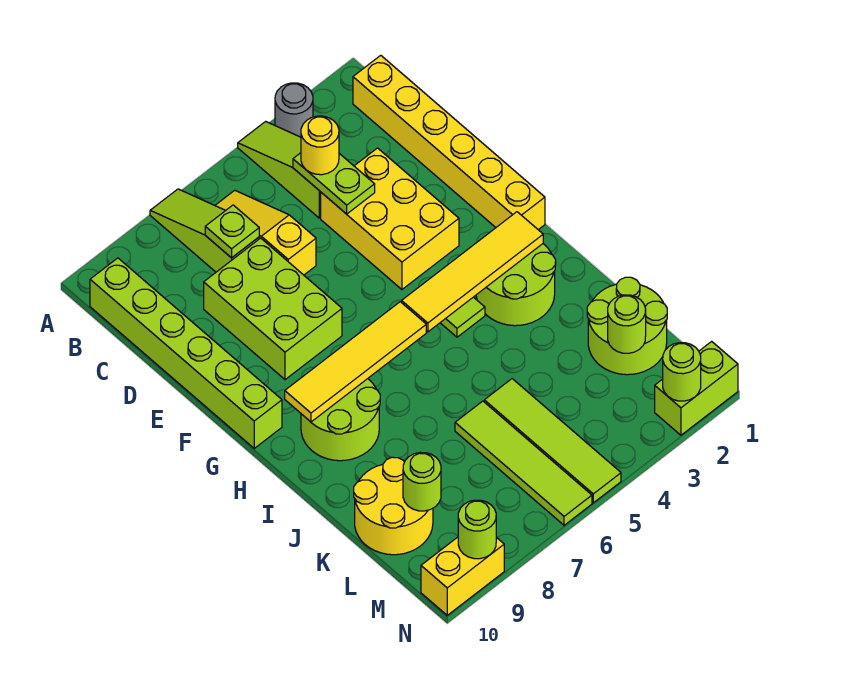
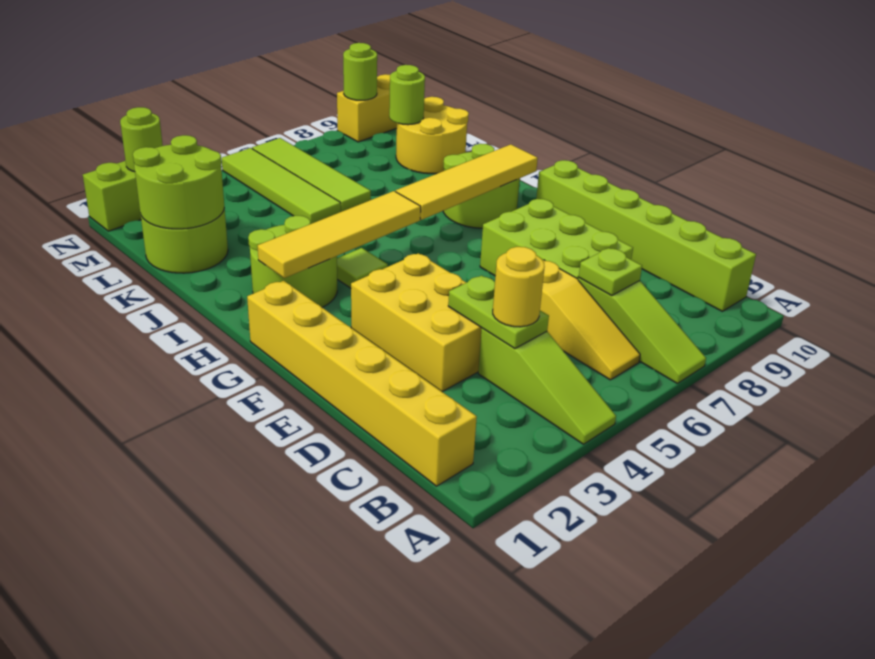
grey round brick A3 level 1 -> none
lime round brick L2 level 2 -> lime round brick K1:L2 level 2

